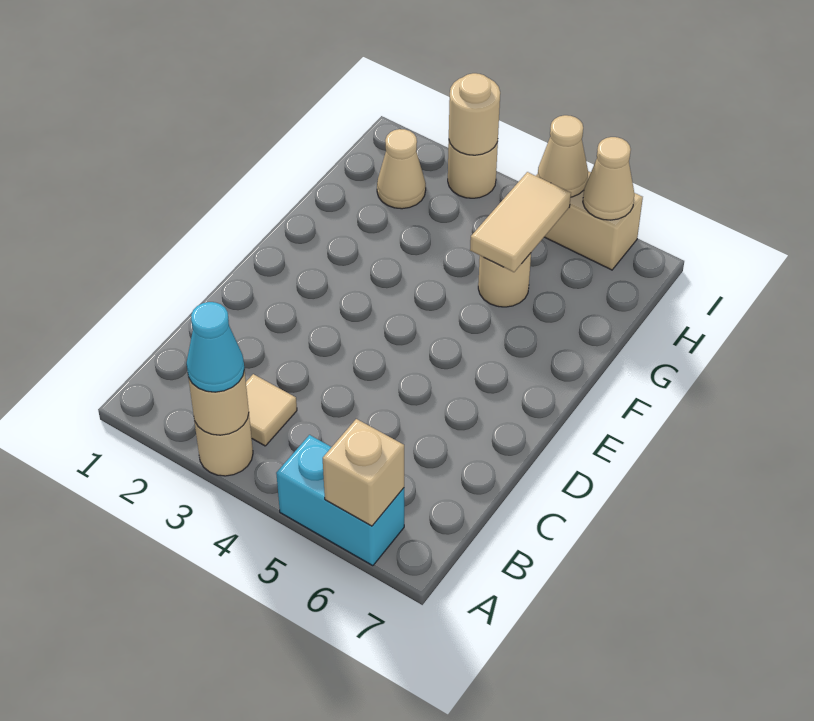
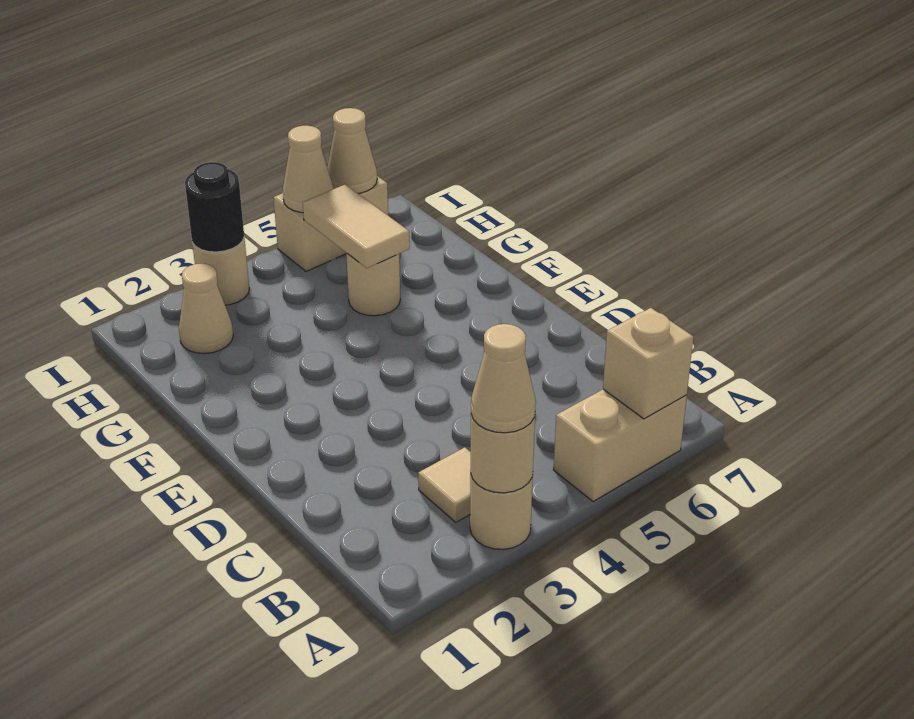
cyan cone A3 level 3 -> tan cone A3 level 3
cyan brick A5:A6 level 1 -> tan brick A5:A6 level 1
tan round brick I3 level 2 -> black round brick I3 level 2

